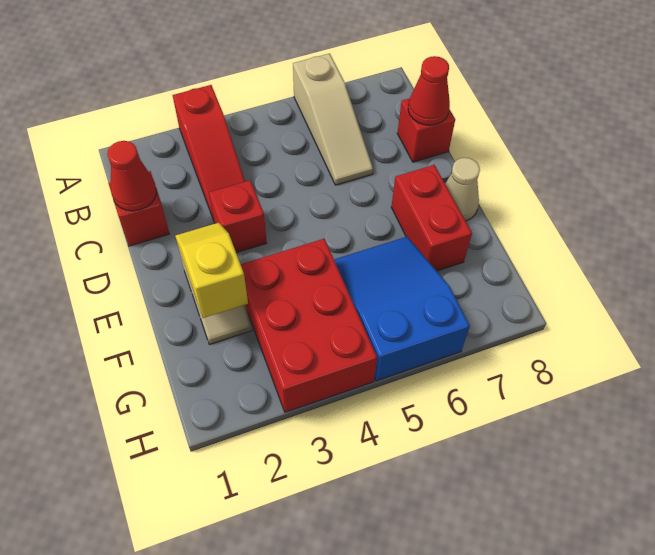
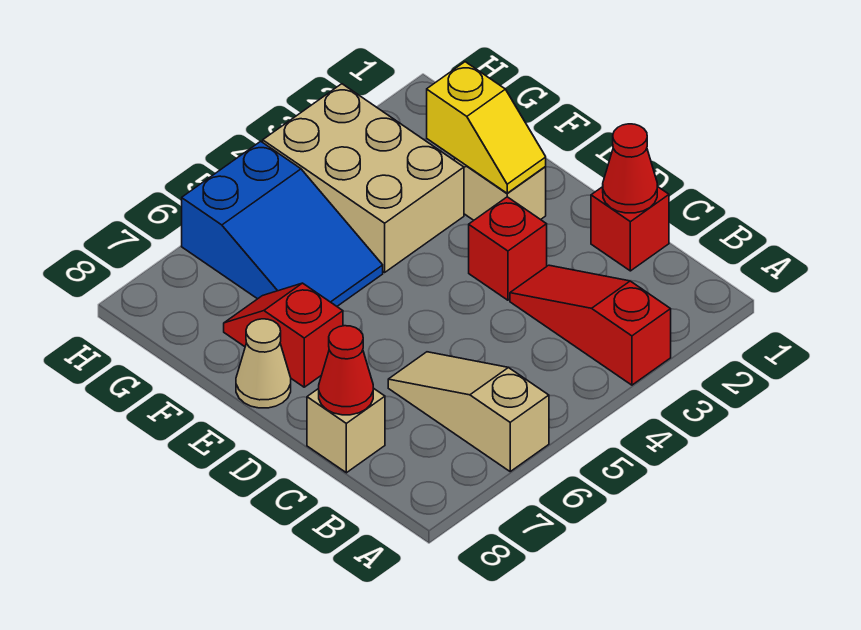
red brick C8 level 1 -> tan brick C8 level 1
red brick E7:F7 level 1 -> red slope E7:F7 level 1 top E
red brick F3:H4 level 1 -> tan brick F3:H4 level 1

